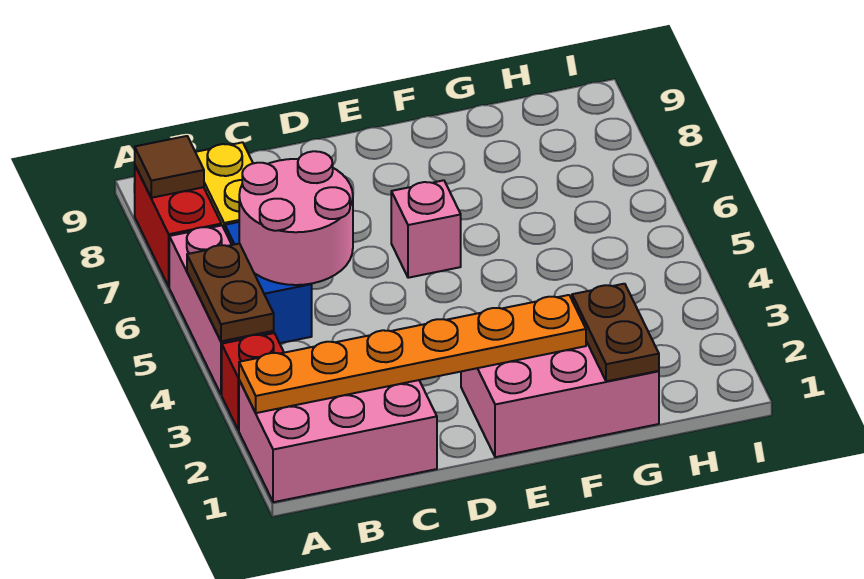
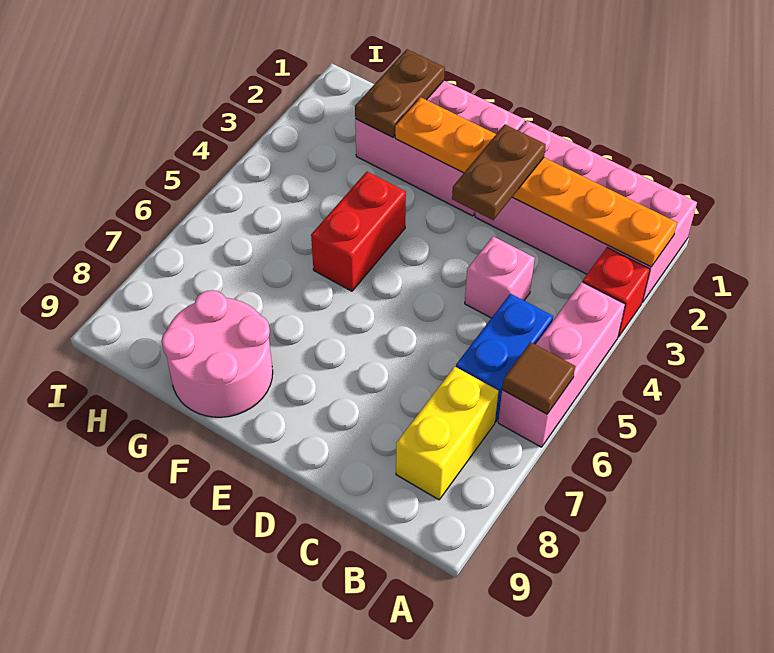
pink brick A1:C2 level 1 -> pink brick A1:D2 level 1
brown plate A4:A5 level 2 -> brown plate D2:D3 level 3
red brick A7:A8 level 1 -> red brick F4:F5 level 1
brown tile A8 level 2 -> brown tile A6 level 2
pink round brick B5:C6 level 2 -> pink round brick F8:G9 level 1
pink brick E6 level 1 -> pink brick C4 level 1

